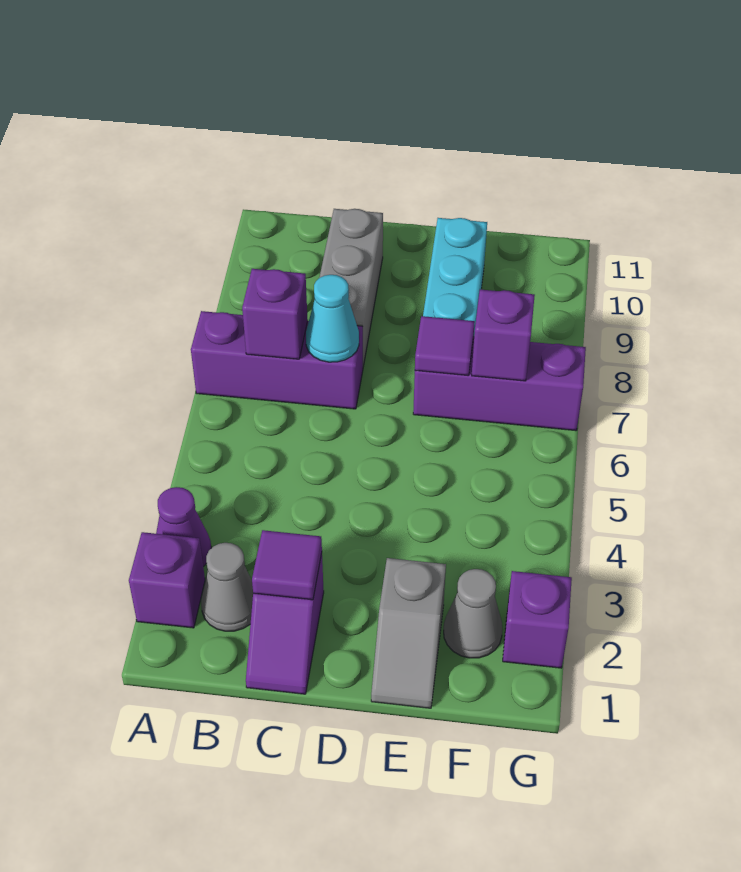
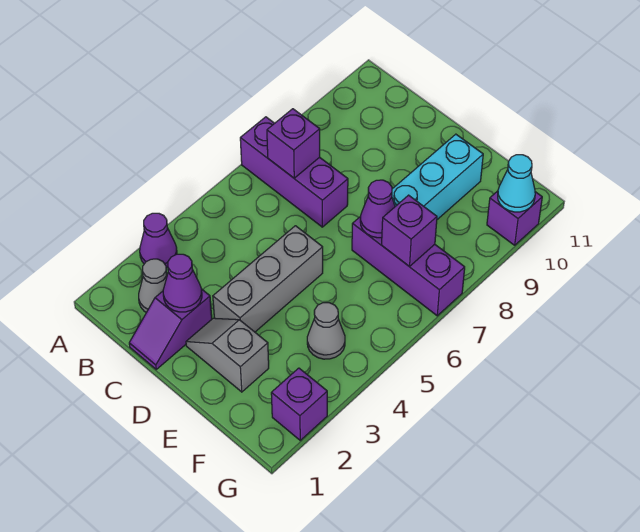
purple brick A2 level 1 -> purple brick G10 level 1
purple tile C2 level 2 -> purple cone C2 level 2
cyan cone C7 level 2 -> cyan cone G10 level 2
grey brick C8:C10 level 1 -> grey brick D3:D5 level 1
grey slope E1:E2 level 1 top 2 -> grey slope D2:E2 level 1 top E
purple tile E7 level 2 -> purple cone E7 level 2
grey cone F2 level 1 -> grey cone F4 level 1

